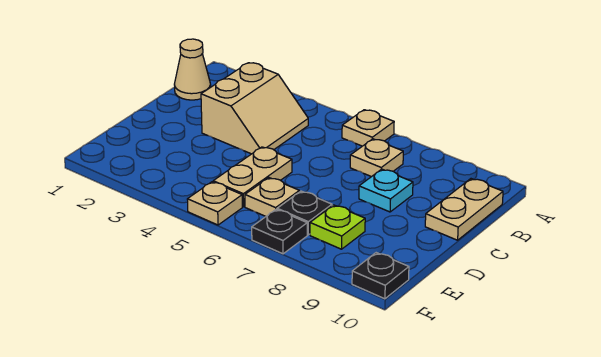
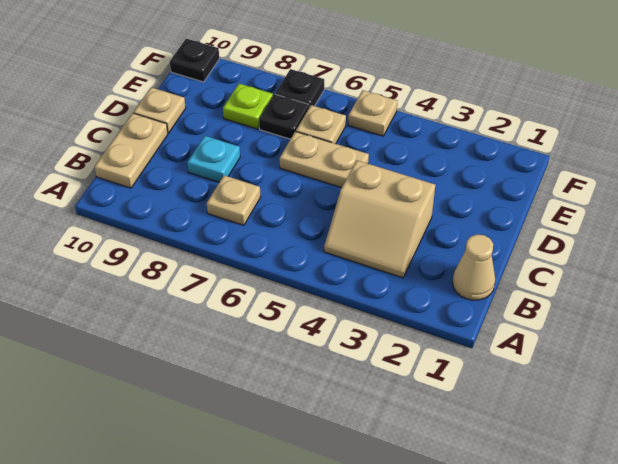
tan plate A6 level 1 -> tan plate D10 level 1
tan slope B3:C4 level 1 top 3 -> tan slope B3:C4 level 1 top C
tan plate D5:E5 level 1 -> tan plate D5:D6 level 1

